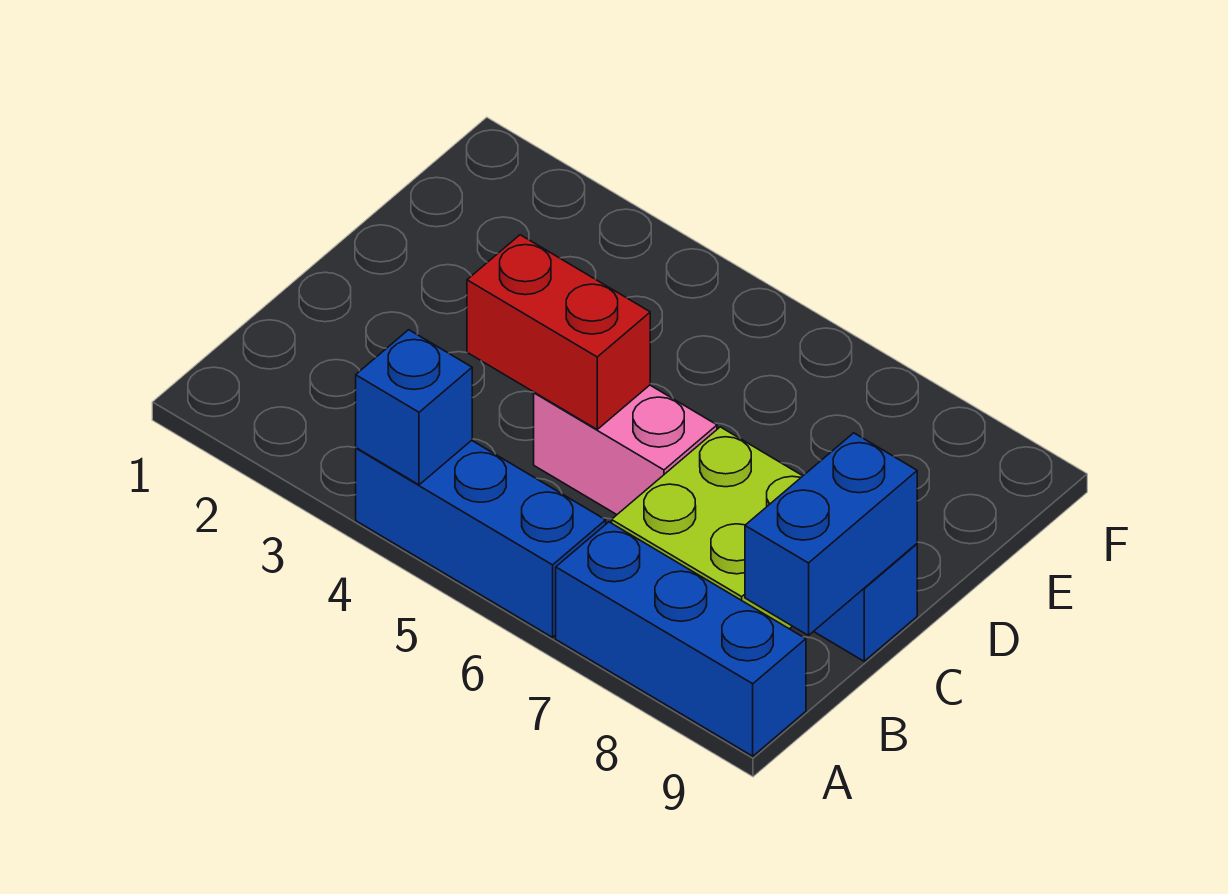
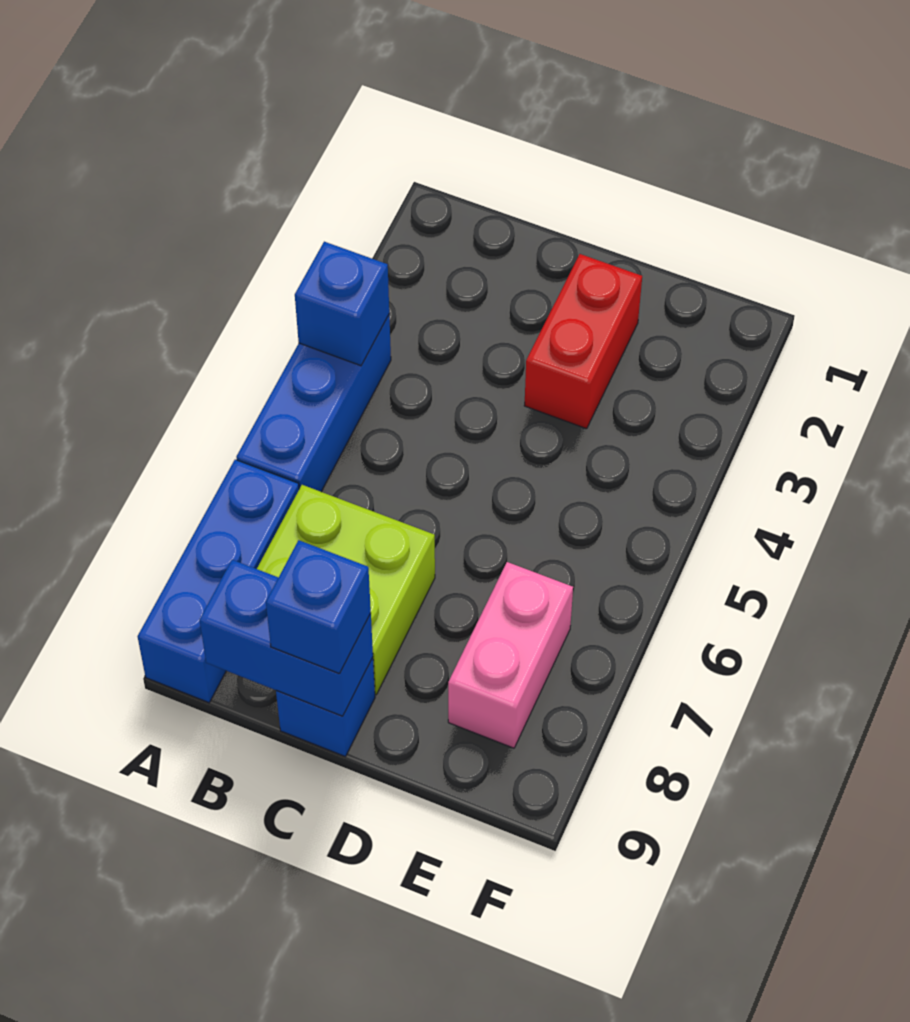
red brick C4:C5 level 2 -> red brick D2:D3 level 1
pink brick C5:C6 level 1 -> pink brick E7:E8 level 1
none -> blue brick C9 level 3

